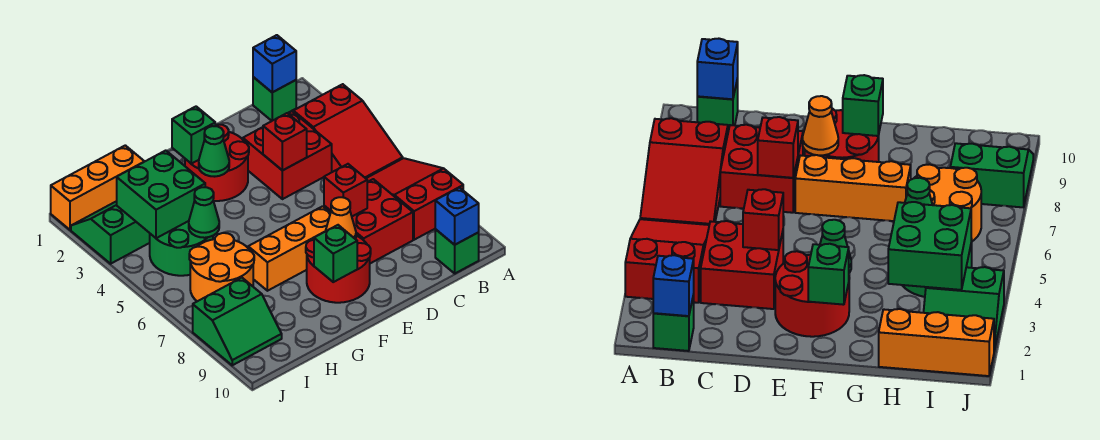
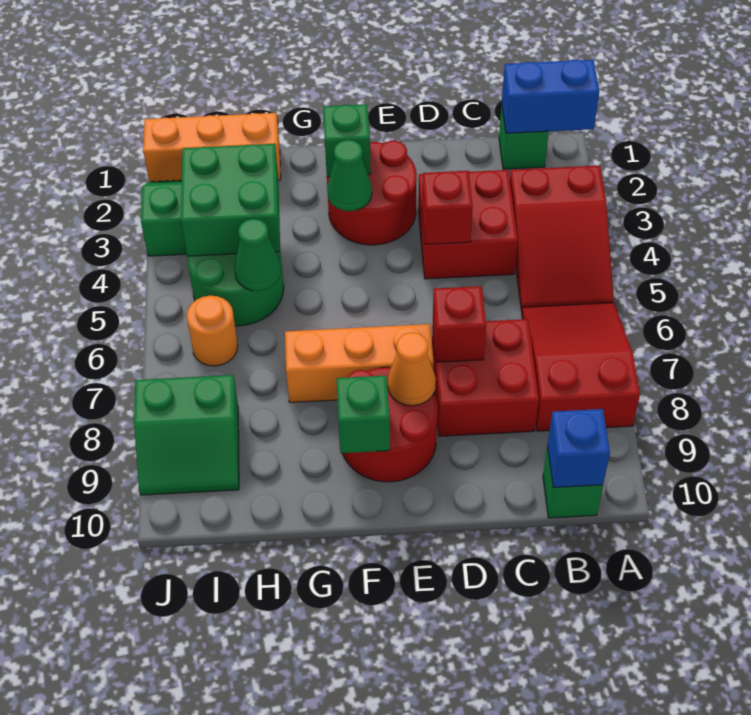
blue brick B1 level 2 -> blue brick A1:B1 level 2
orange round brick H6:I7 level 1 -> orange round brick I6 level 1

